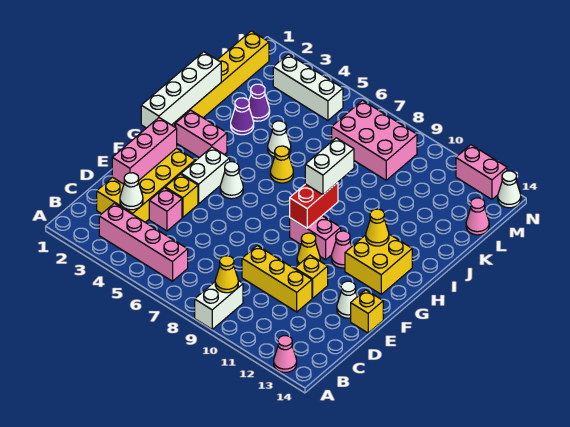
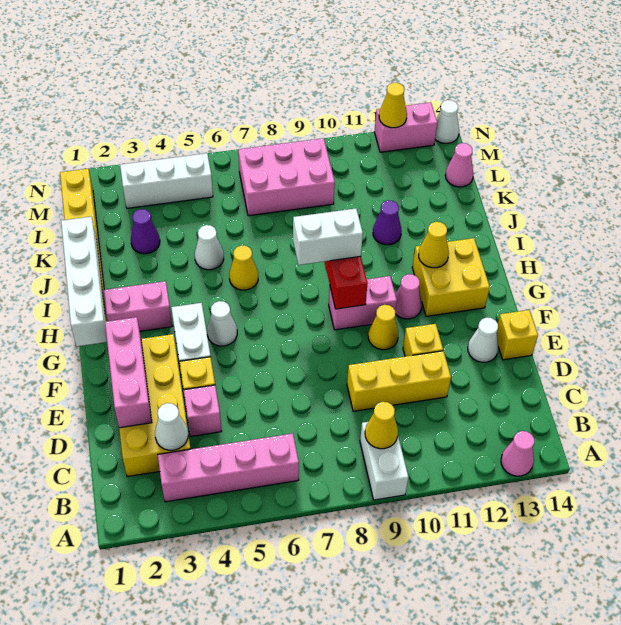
white brick H9:I9 level 3 -> white brick H8:H9 level 3
purple cone J3 level 1 -> purple cone J11 level 1
none -> yellow cone N12 level 2

